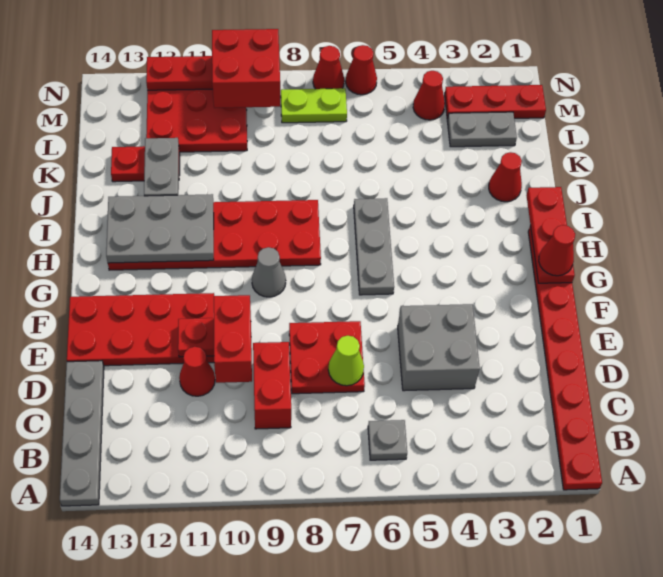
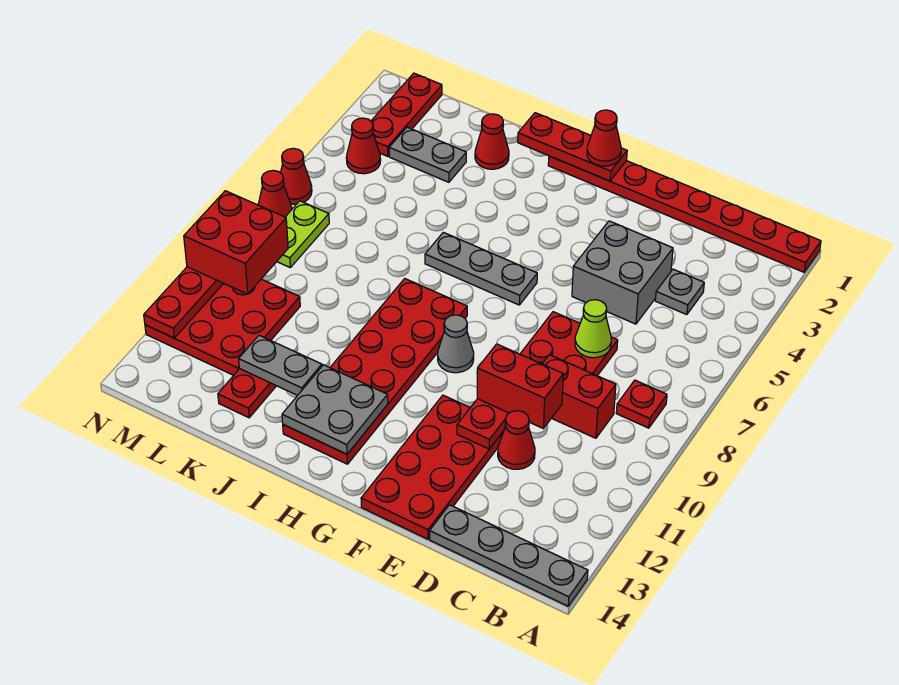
grey plate B6 level 1 -> grey plate C4 level 1
none -> red plate B8 level 1
grey plate H11:I13 level 2 -> grey plate H12:I13 level 2
grey plate L2:L3 level 1 -> grey plate K3:L3 level 1

